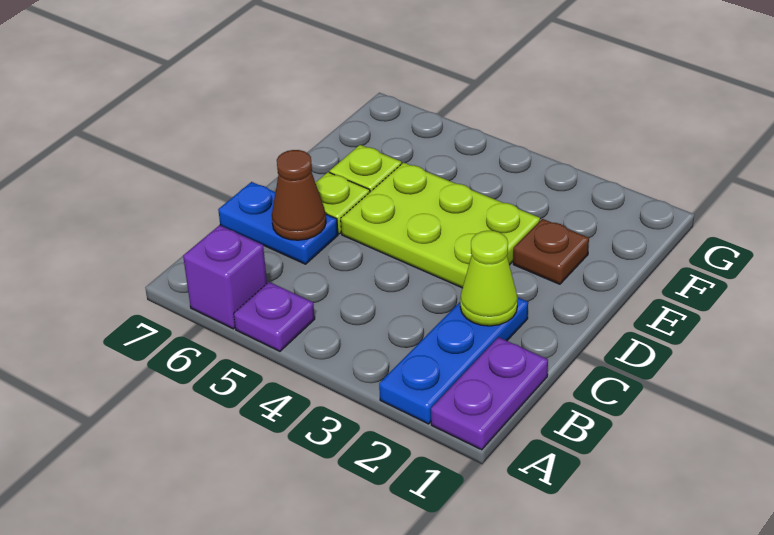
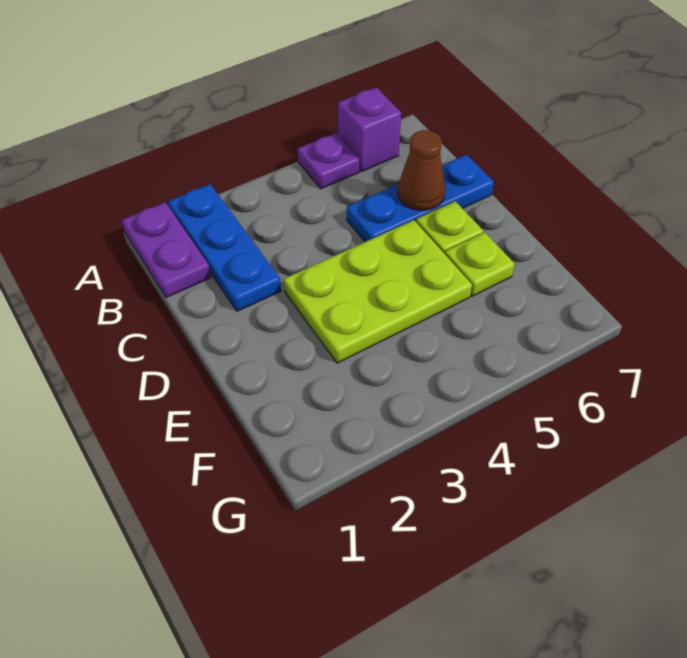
lime cone C2 level 2 -> none
blue plate C6:C7 level 1 -> blue plate C5:C7 level 1
brown plate E2 level 1 -> none

